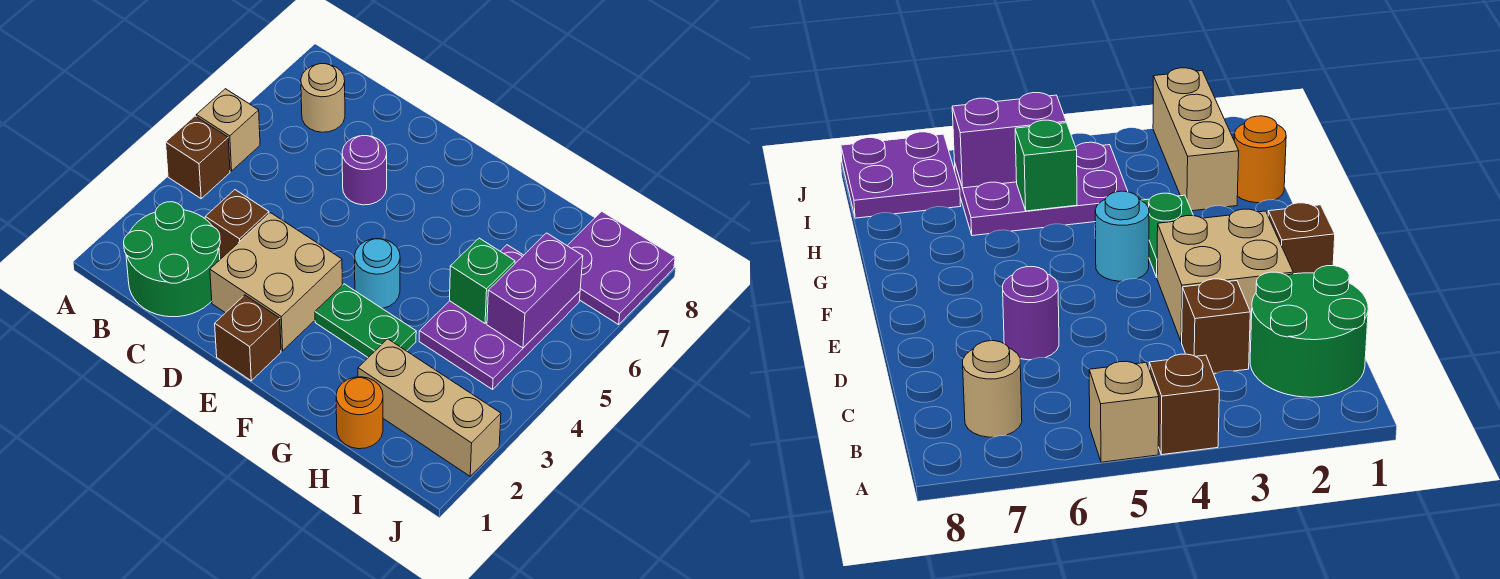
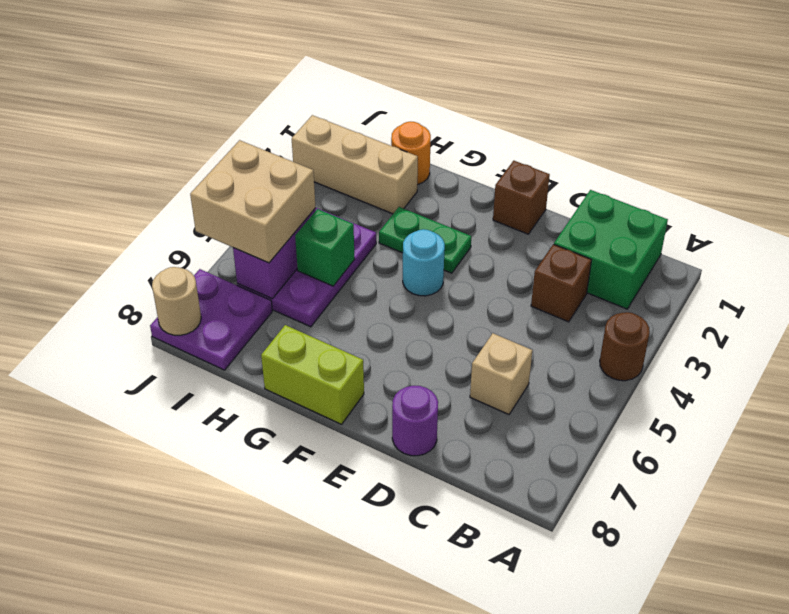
brown brick A4 level 1 -> brown round brick A4 level 1
tan brick A5 level 1 -> tan brick C6 level 1
green round brick B1:C2 level 1 -> green brick B1:C2 level 1
tan round brick B7 level 1 -> tan round brick J8 level 2
tan brick D2:E3 level 1 -> tan brick I5:J6 level 3
purple round brick D6 level 1 -> purple round brick D8 level 1
none -> lime brick F8:G8 level 1

